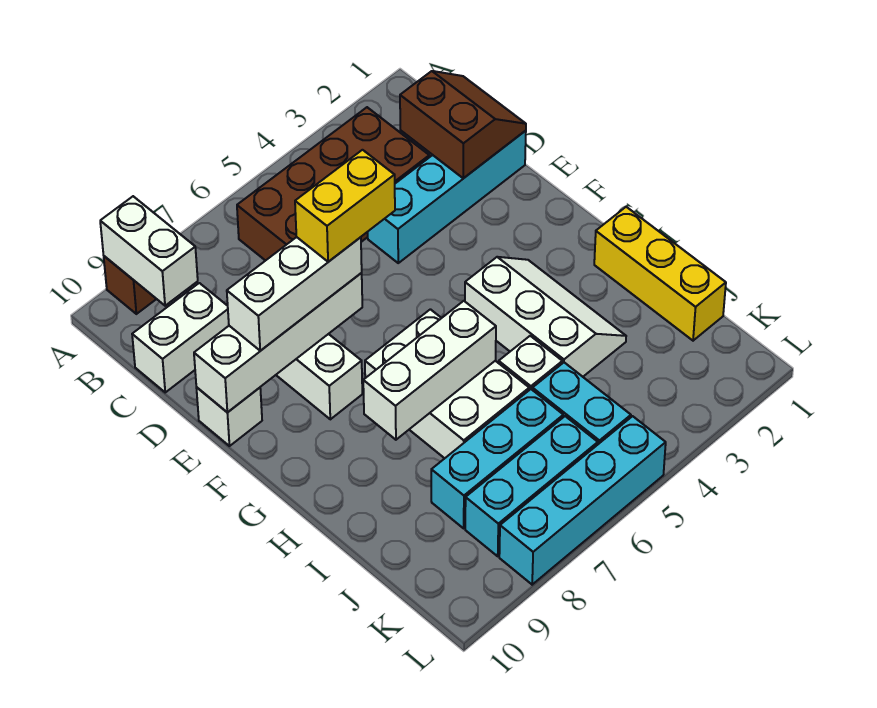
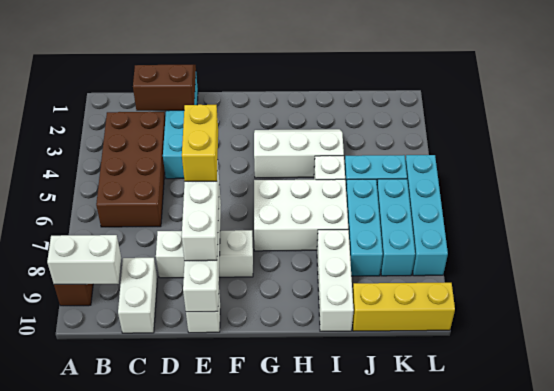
yellow brick H1:J1 level 1 -> yellow brick J10:L10 level 1
white brick H6:H8 level 2 -> white brick I8:I10 level 1

